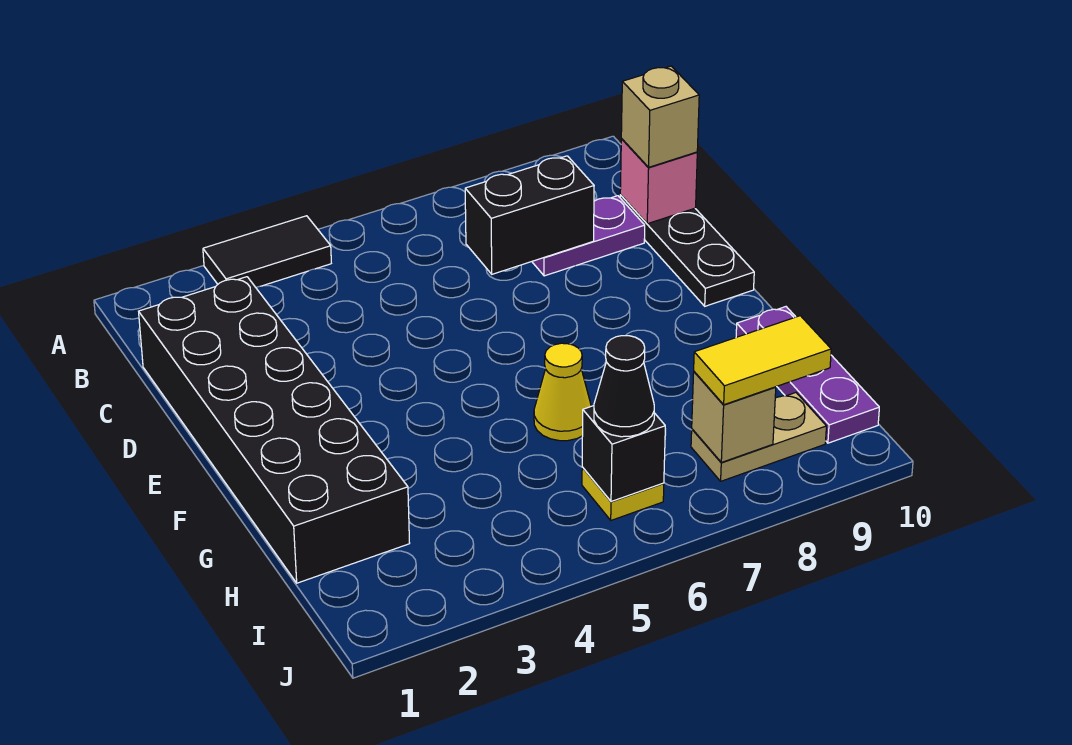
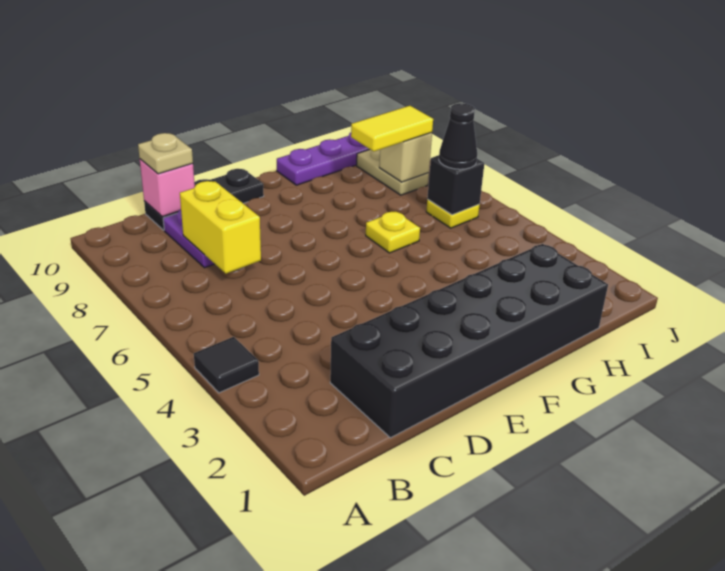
black tile A3:A4 level 1 -> black tile A4 level 1
black brick C7:C8 level 2 -> yellow brick C7:C8 level 2
tan brick C10 level 3 -> tan plate C10 level 3
yellow cone G6 level 1 -> yellow plate G6 level 1
yellow tile I8:I9 level 3 -> yellow tile H8:I8 level 3

